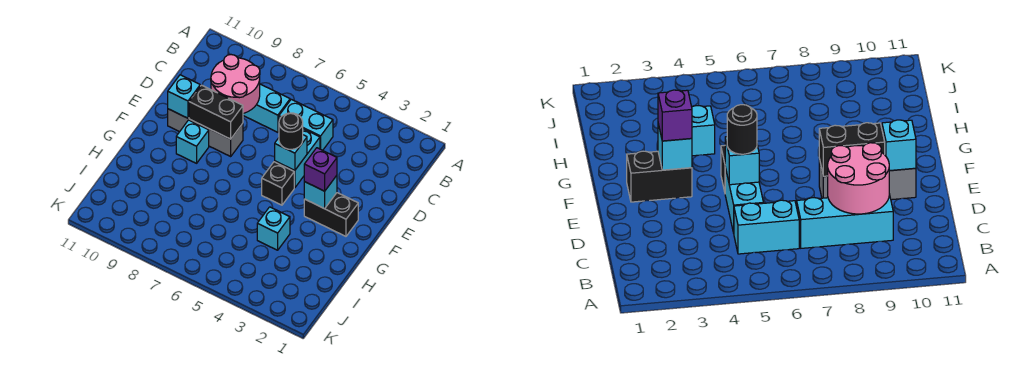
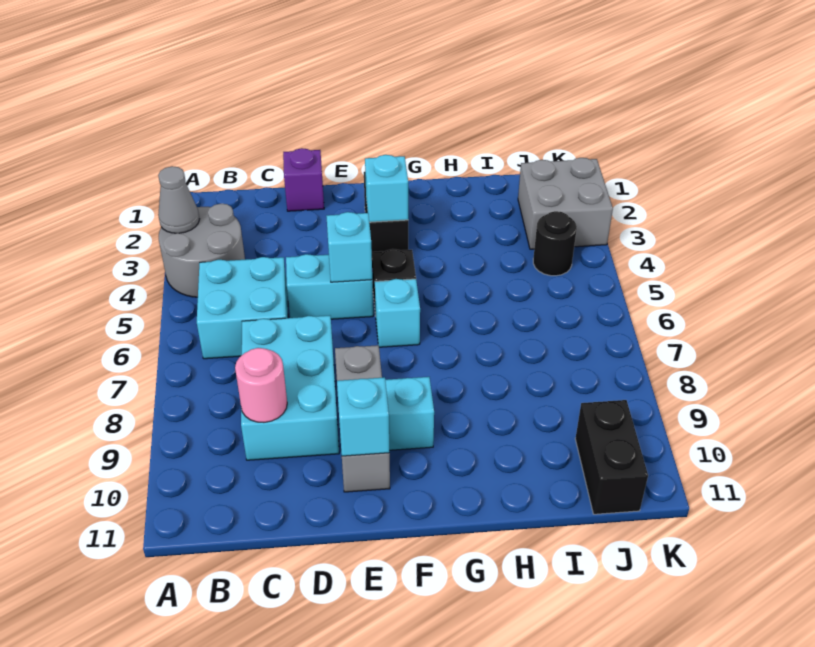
none -> grey round brick A3:B4 level 1
none -> grey cone A3 level 2
cyan brick C5:C6 level 1 -> cyan brick B5:C6 level 1
cyan brick C7:C9 level 1 -> cyan brick C7:D9 level 1
pink round brick C8:D9 level 2 -> pink round brick C9 level 2
black round brick E5 level 3 -> black round brick J4 level 1
black brick E8:E9 level 2 -> black brick J10:J11 level 1
purple brick F3 level 3 -> purple brick D1 level 1
cyan brick H4 level 1 -> cyan brick F6 level 1
none -> grey brick J2:K3 level 1

